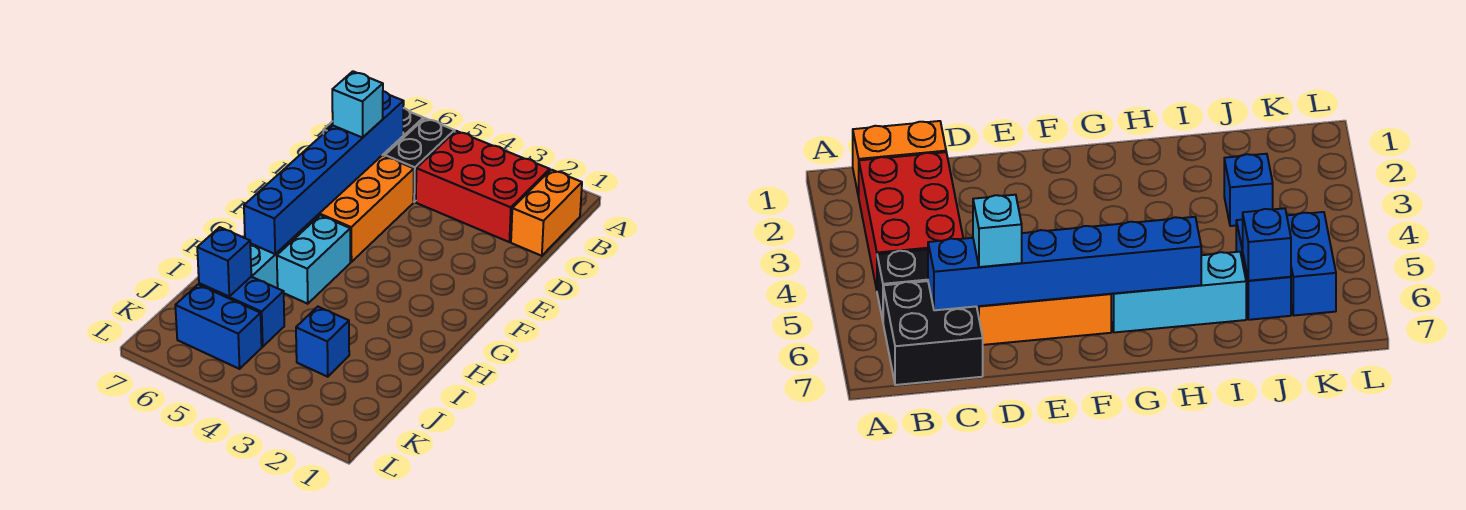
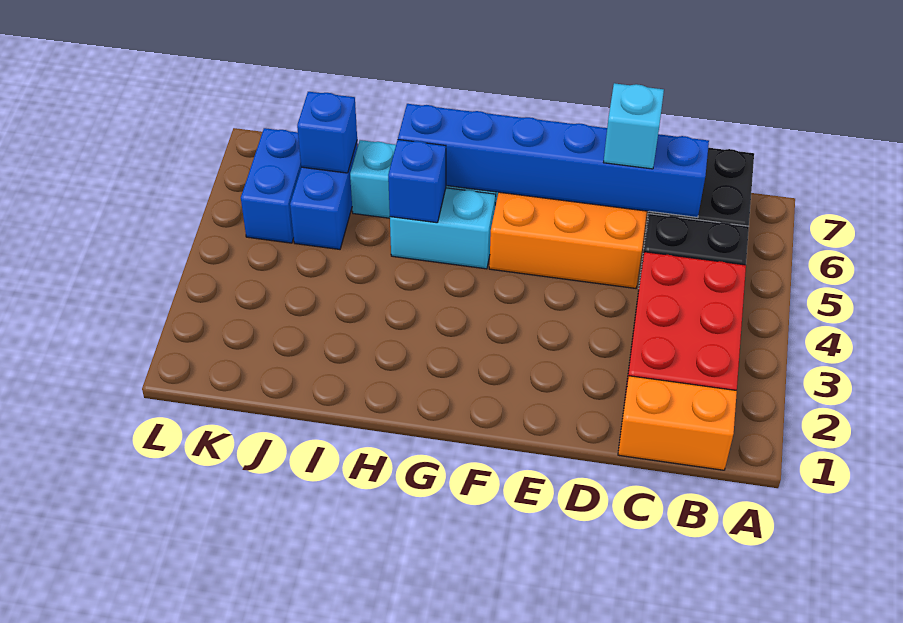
blue brick J3 level 1 -> blue brick H5 level 2

